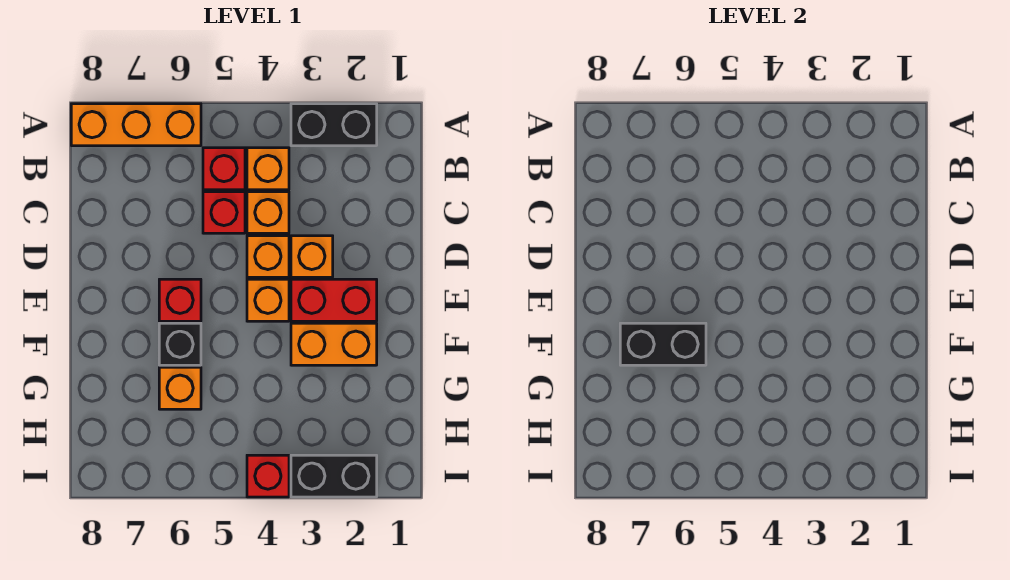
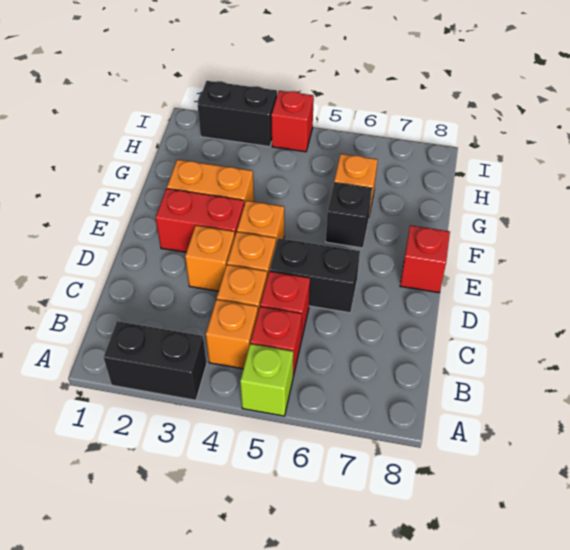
none -> lime brick A5 level 1
orange brick A6:A8 level 1 -> none
red brick E6 level 1 -> red brick E8 level 1
black brick F6:F7 level 2 -> black brick D5:D6 level 1

